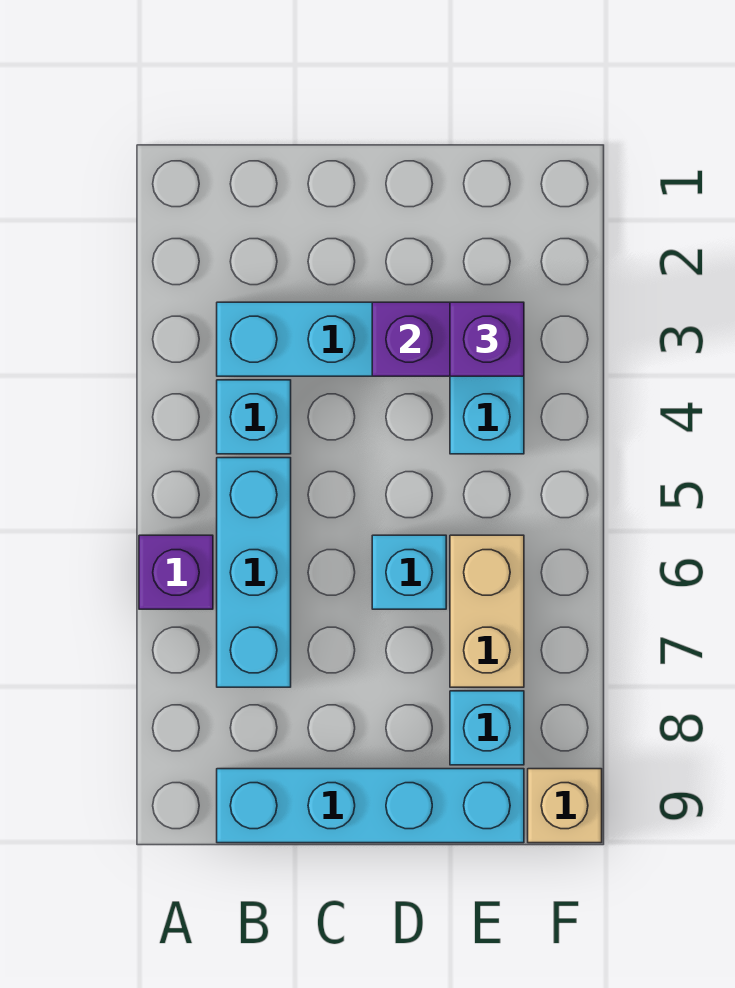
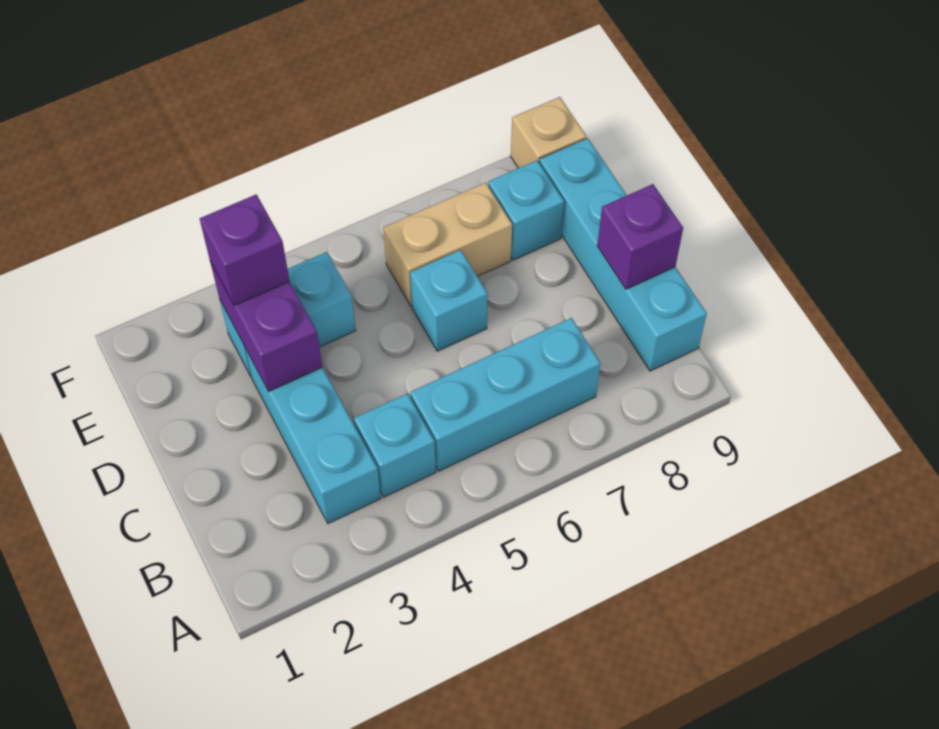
purple brick A6 level 1 -> purple brick C9 level 2

